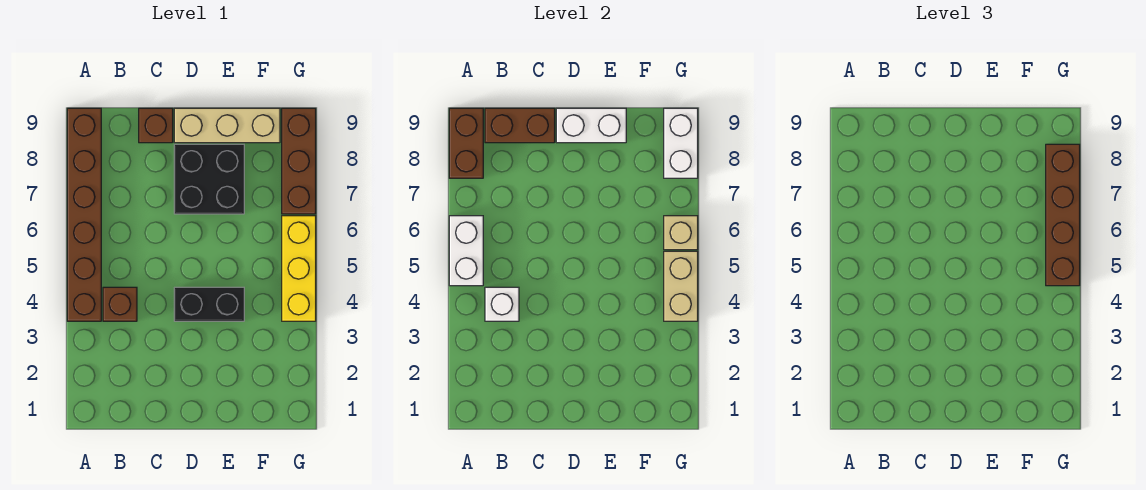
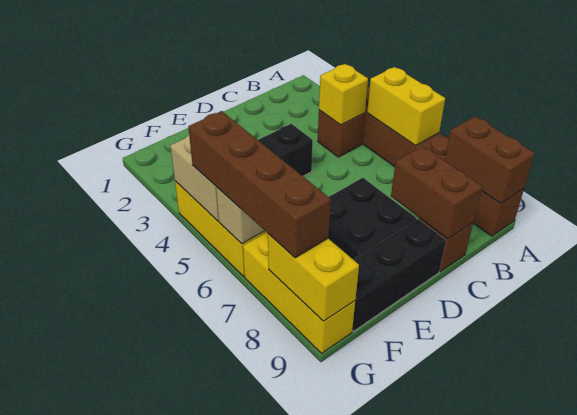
white brick A5:A6 level 2 -> yellow brick A5:A6 level 2
white brick B4 level 2 -> yellow brick B4 level 2
brown brick B9:C9 level 2 -> brown brick C8:C9 level 2
tan brick D9:F9 level 1 -> black brick D9:F9 level 1
white brick D9:E9 level 2 -> none
brown brick G7:G9 level 1 -> yellow brick G7:G9 level 1
white brick G8:G9 level 2 -> yellow brick G8:G9 level 2

